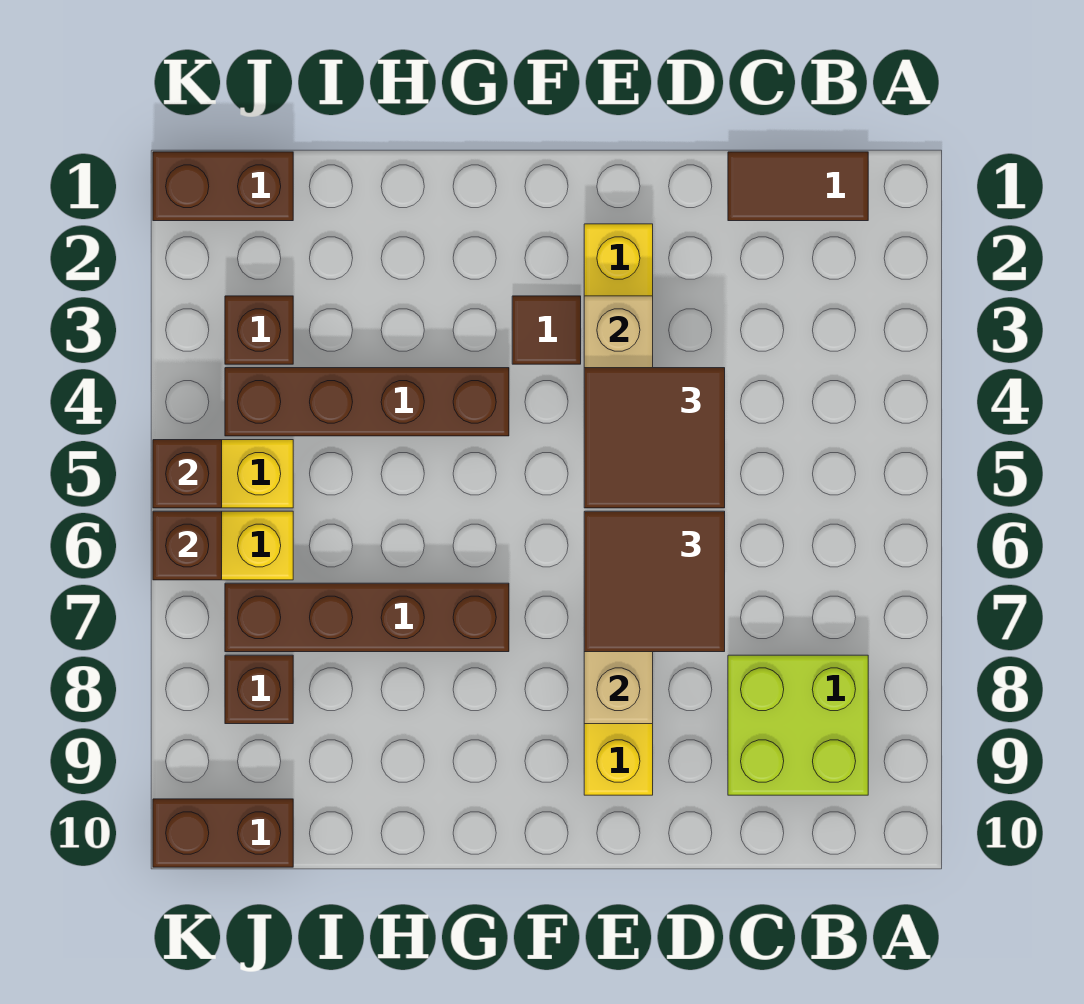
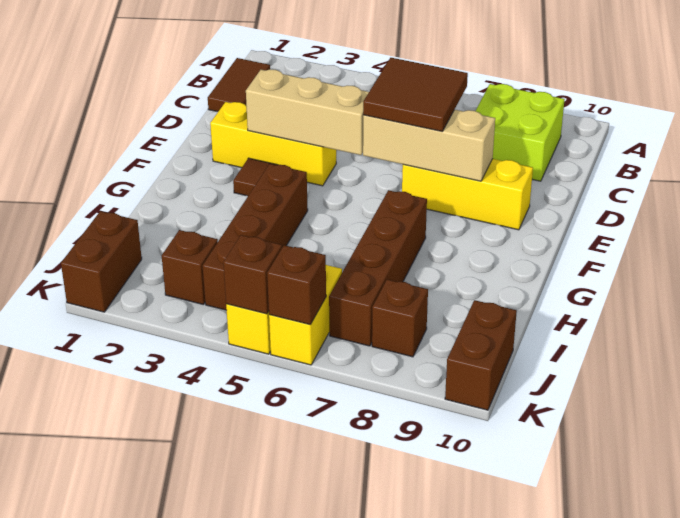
brown tile D4:E5 level 3 -> none

